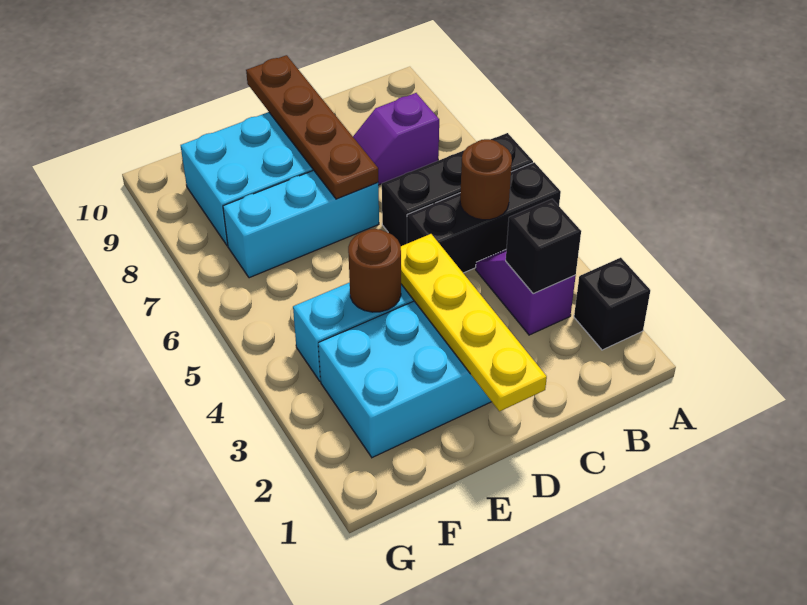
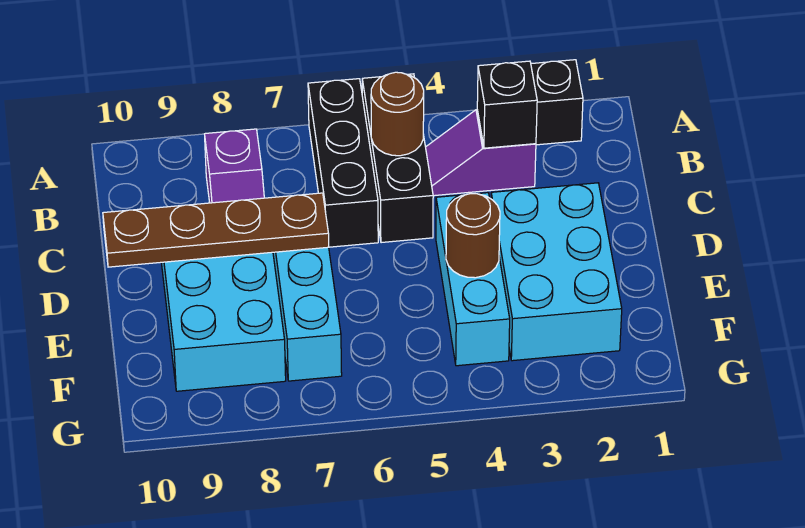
yellow plate D1:D4 level 2 -> none

